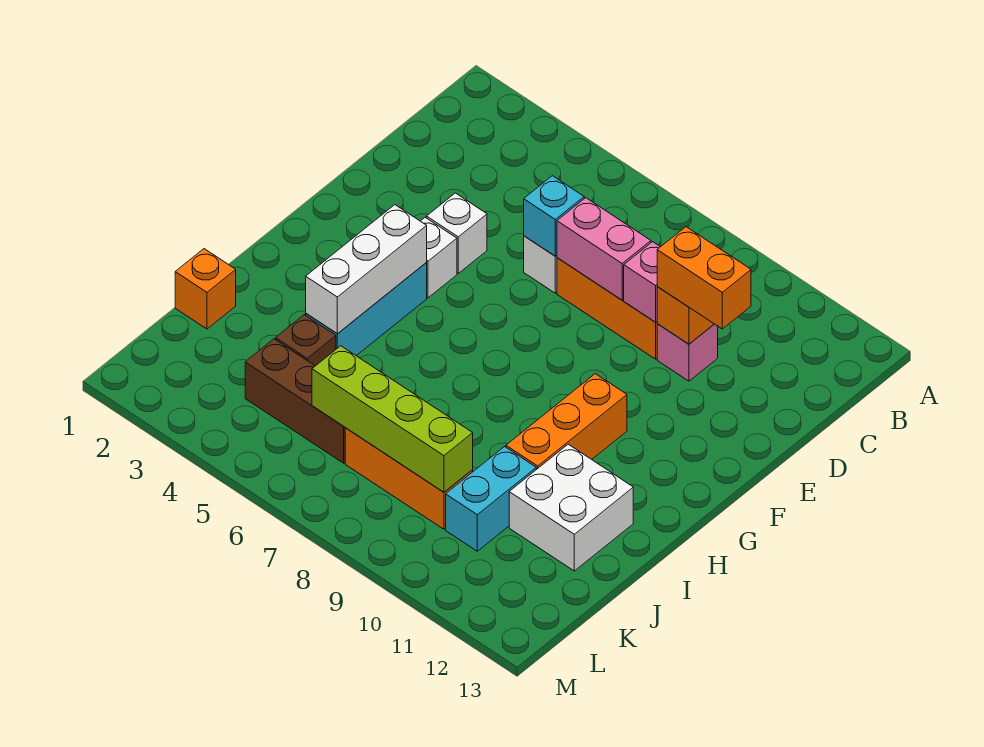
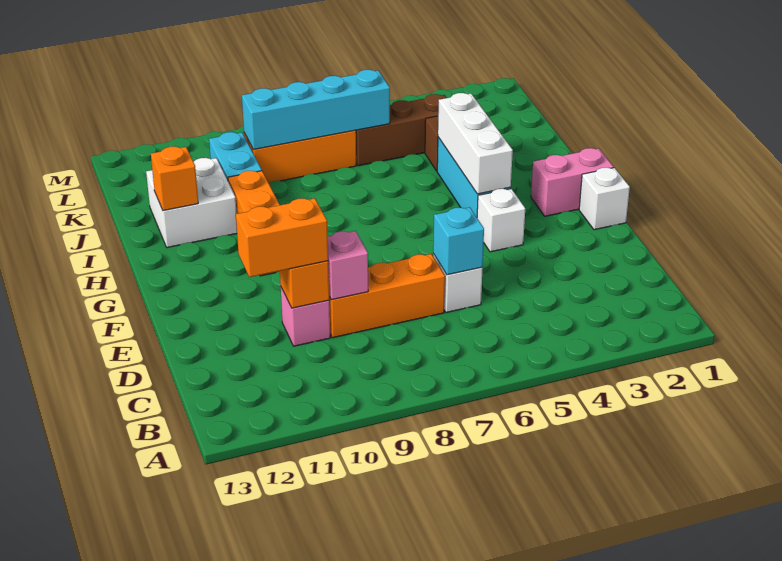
pink brick D7:D8 level 2 -> pink brick G1:G2 level 1
white brick E4 level 1 -> white brick F1 level 1
orange brick J1 level 1 -> orange brick I12 level 2
lime brick K6:K9 level 2 -> cyan brick K6:K9 level 2

